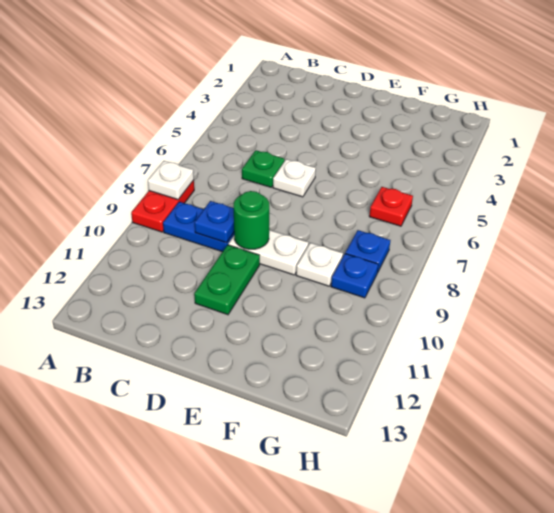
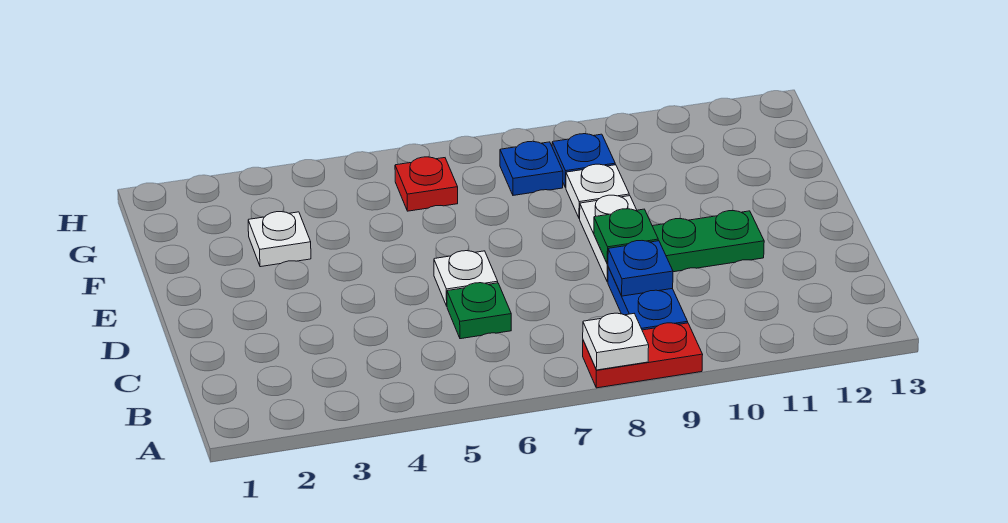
green round brick D9 level 2 -> green plate D9 level 2
none -> white plate F3 level 1

